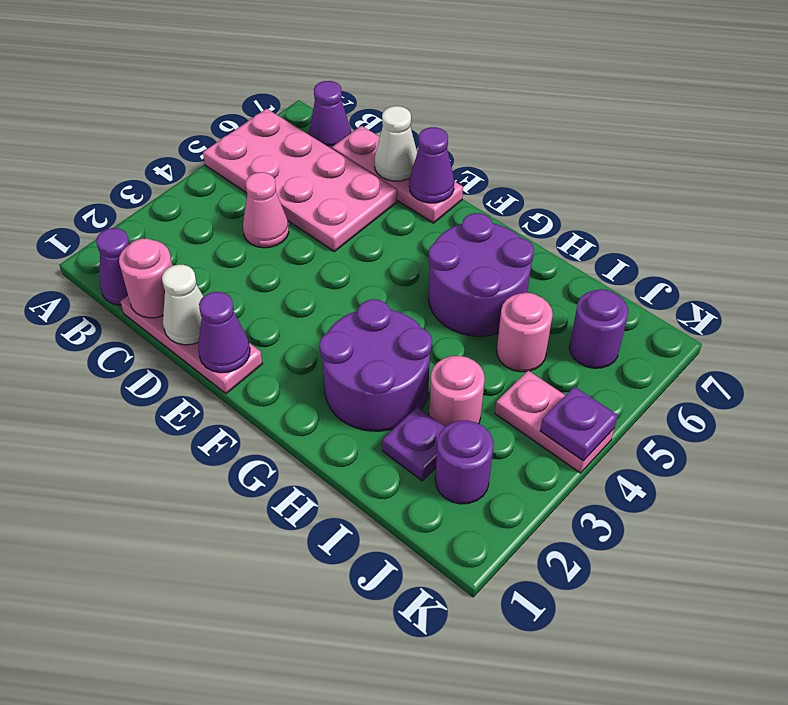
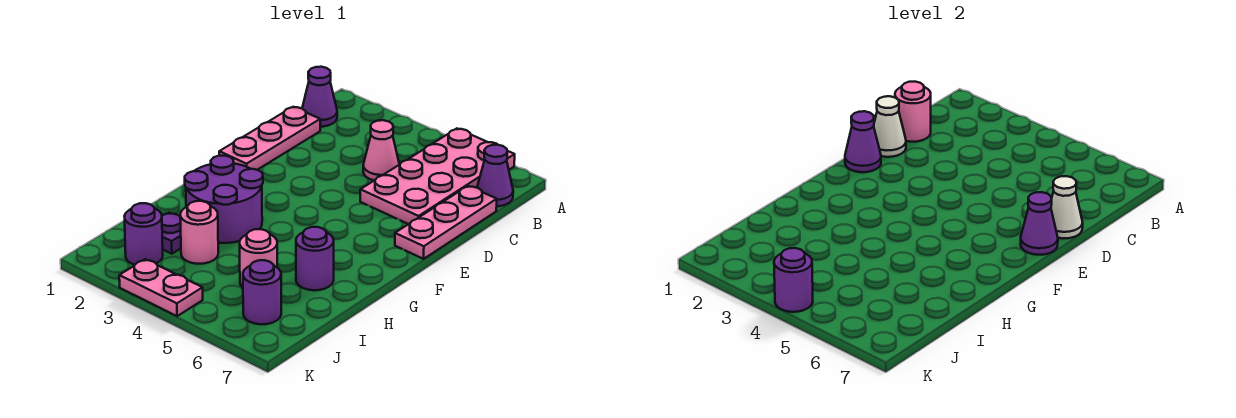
purple round brick G5:H6 level 1 -> purple round brick H6 level 1
pink plate J4:K4 level 1 -> pink plate K3:K4 level 1
purple plate K4 level 2 -> purple round brick K4 level 2

